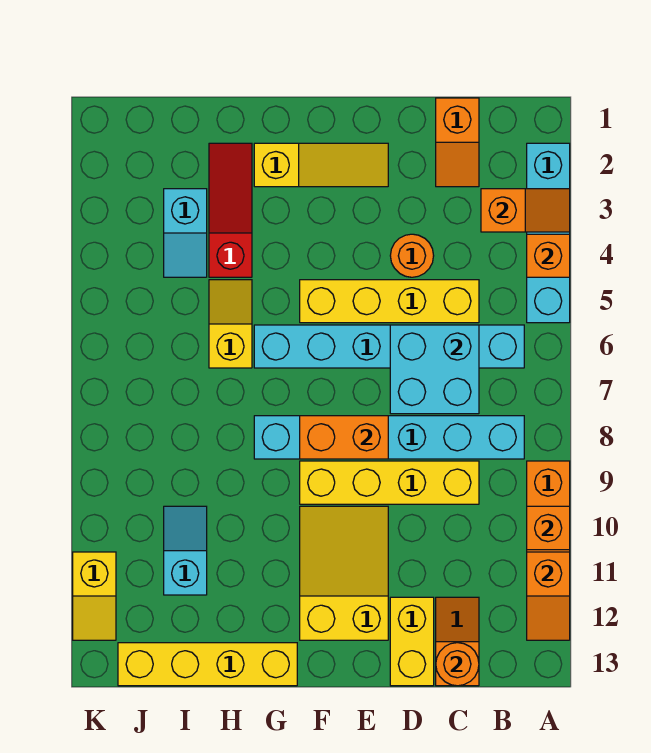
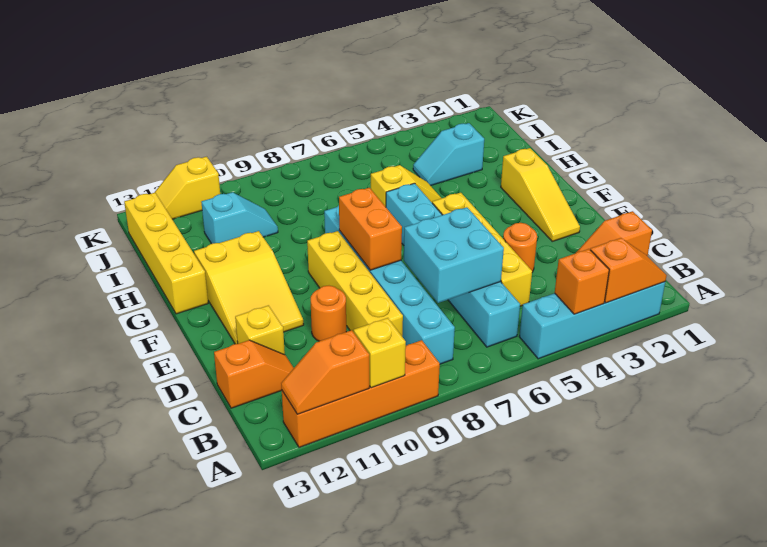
orange slope A3:B3 level 2 top B -> orange slope A2:A3 level 2 top 3
orange brick A10 level 2 -> yellow brick A10 level 2
orange round brick C13 level 2 -> orange round brick D10 level 1
yellow brick D12:D13 level 1 -> yellow brick D12 level 1
yellow slope E10:F12 level 1 top 12 -> yellow slope E11:G12 level 1 top G
red slope H2:H4 level 1 top 4 -> none

